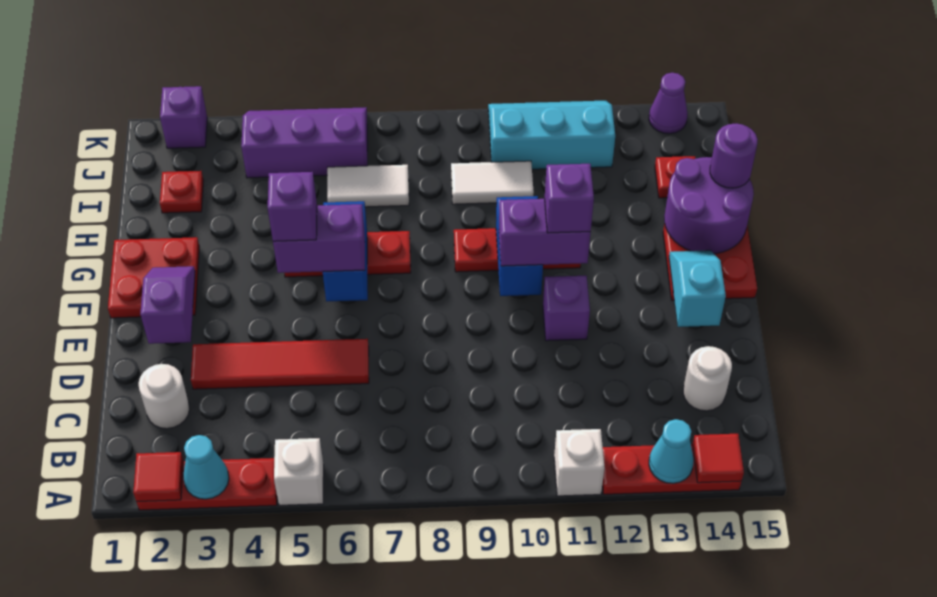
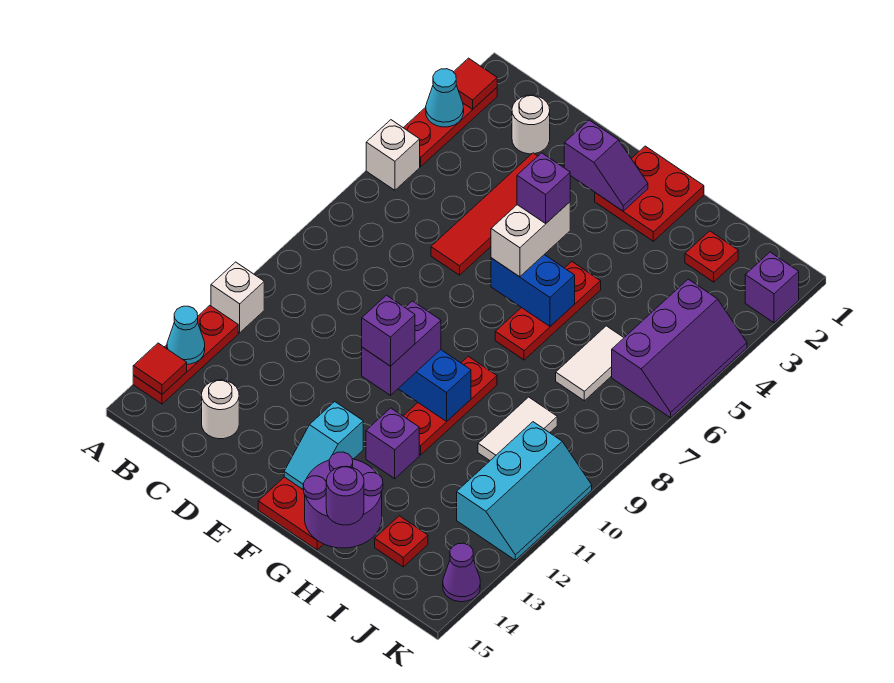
purple brick E11 level 1 -> purple brick G12 level 1
cyan slope E14:F14 level 2 top E -> cyan slope F13:F14 level 2 top 13
purple brick F5:F6 level 3 -> white brick F5:F6 level 3

